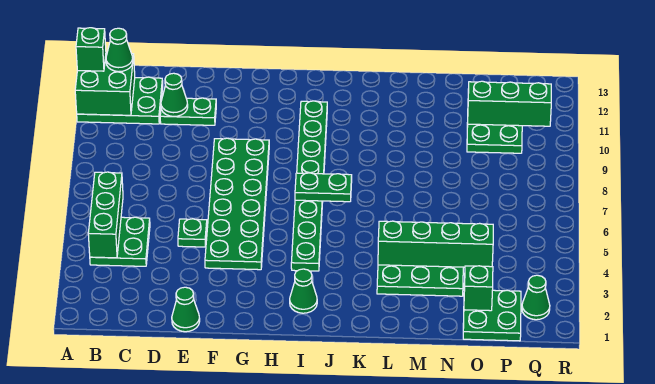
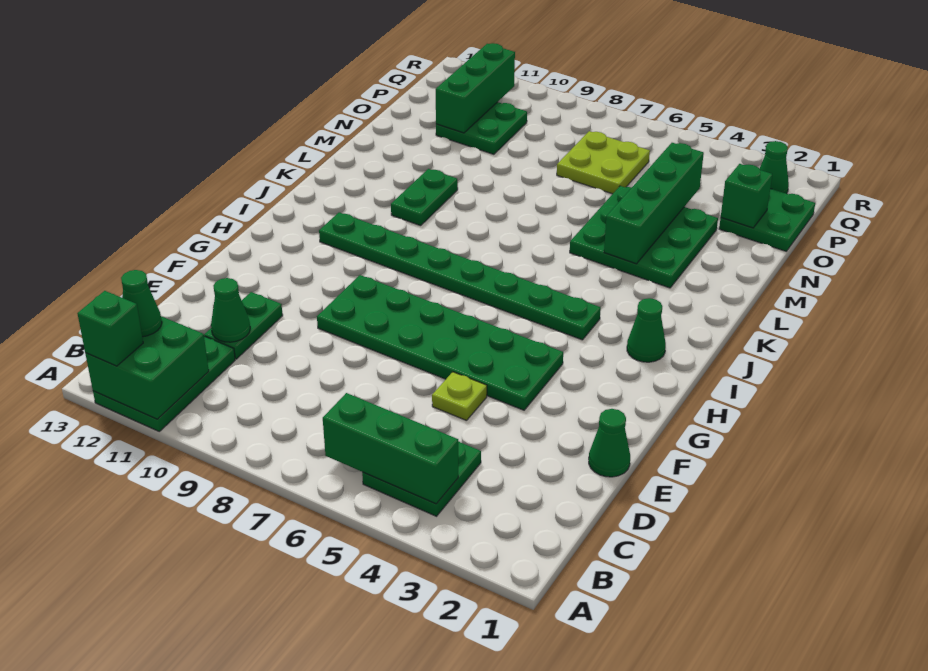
green plate E5 level 1 -> lime plate E5 level 1
green plate I7:J7 level 2 -> green plate K10:L10 level 1
none -> lime plate O6:P7 level 1

